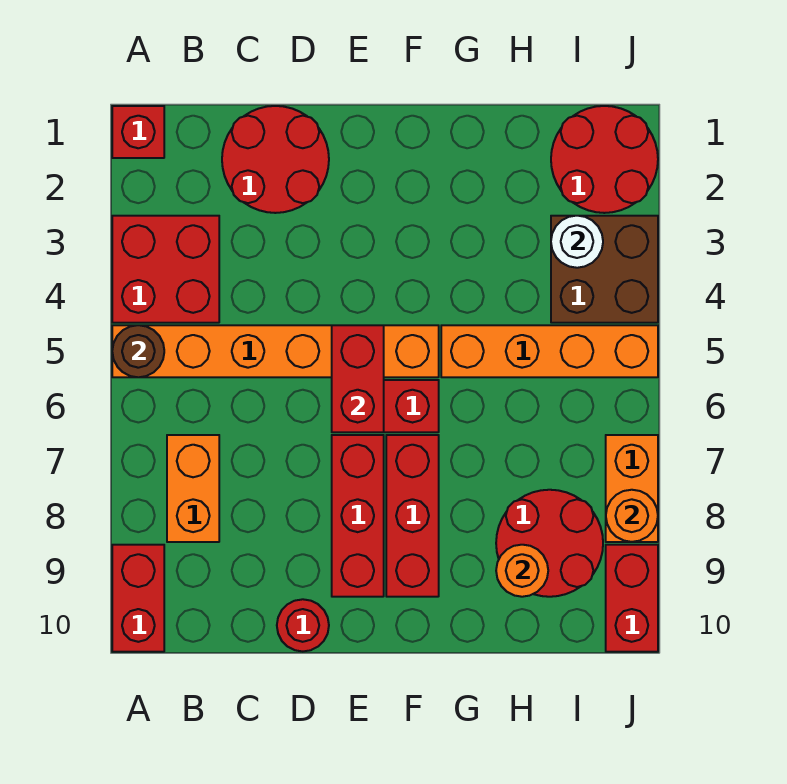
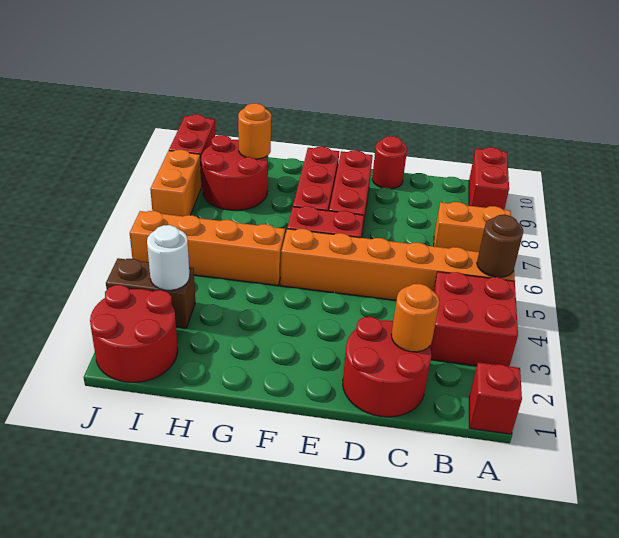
orange brick B7:B8 level 1 -> orange brick A7:B7 level 1
red brick E5:E6 level 2 -> none
brown brick I3:J4 level 1 -> brown brick I3:J3 level 1
orange round brick J8 level 2 -> orange round brick C2 level 2

